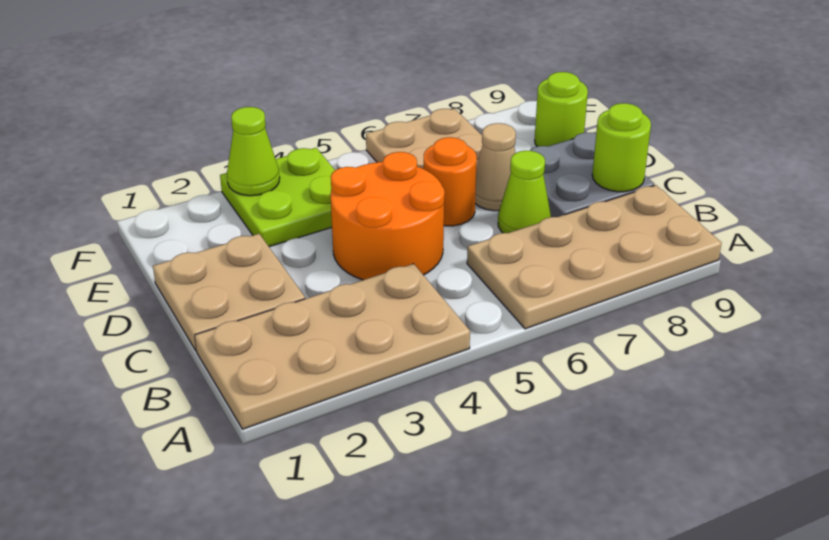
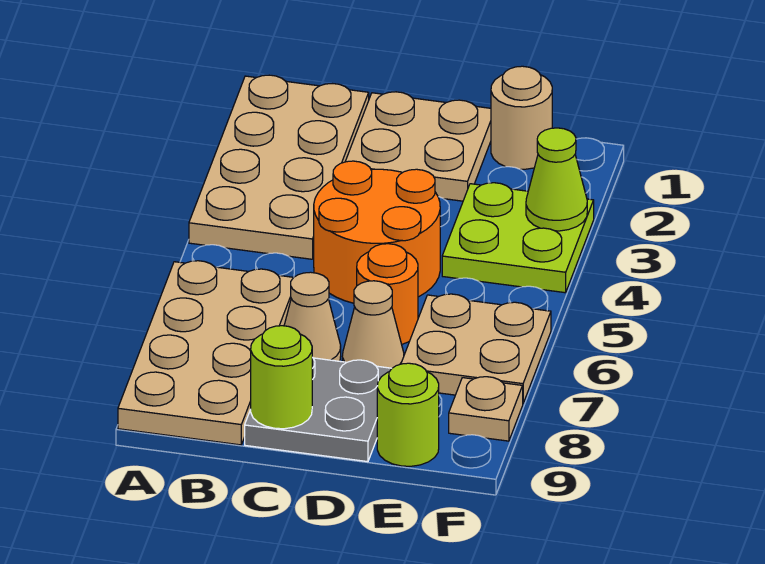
lime cone C7 level 1 -> tan cone C7 level 1
none -> tan round brick E1 level 1
none -> tan plate F8 level 1

